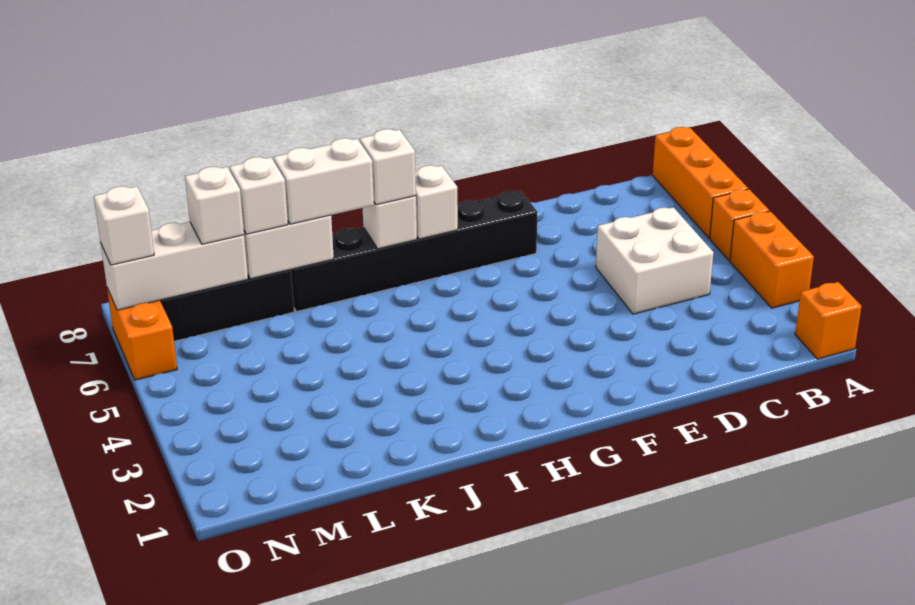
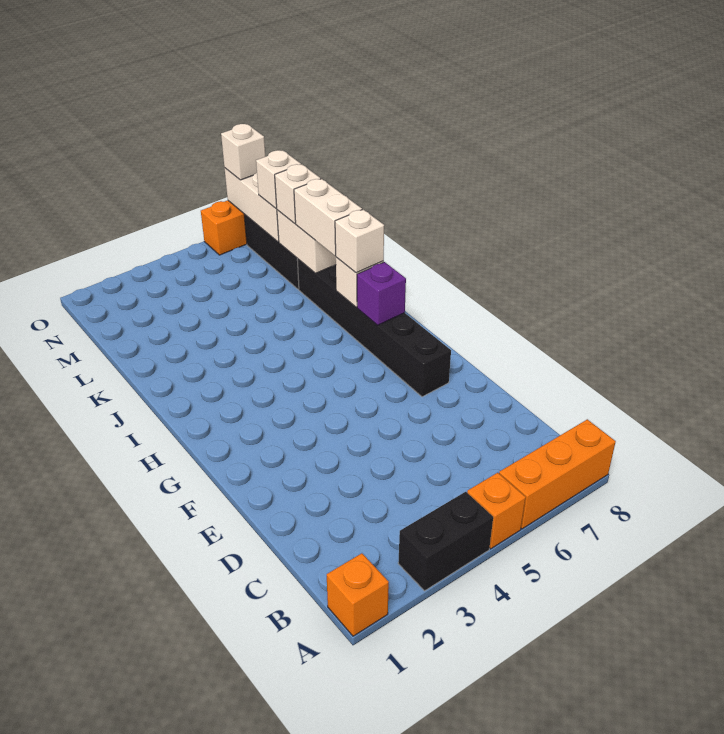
orange brick A3:A4 level 1 -> black brick A3:A4 level 1
white brick C4:D5 level 1 -> none
white brick H7 level 2 -> purple brick H7 level 2

